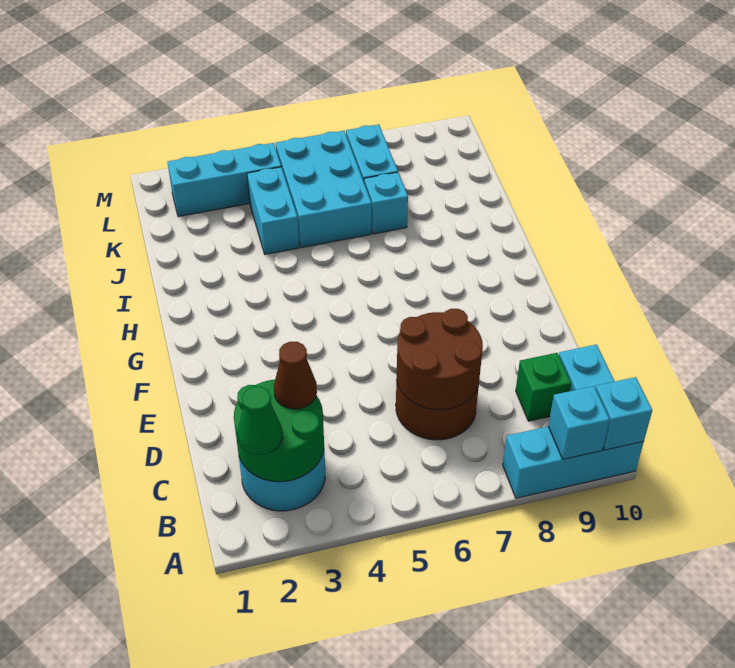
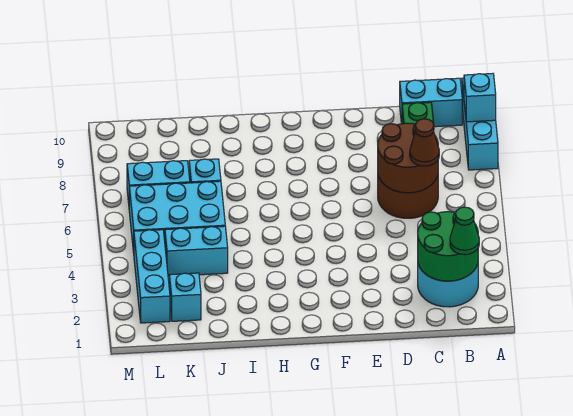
cyan brick A10 level 2 -> cyan brick K2 level 1
brown cone C3 level 3 -> brown cone C6 level 3

